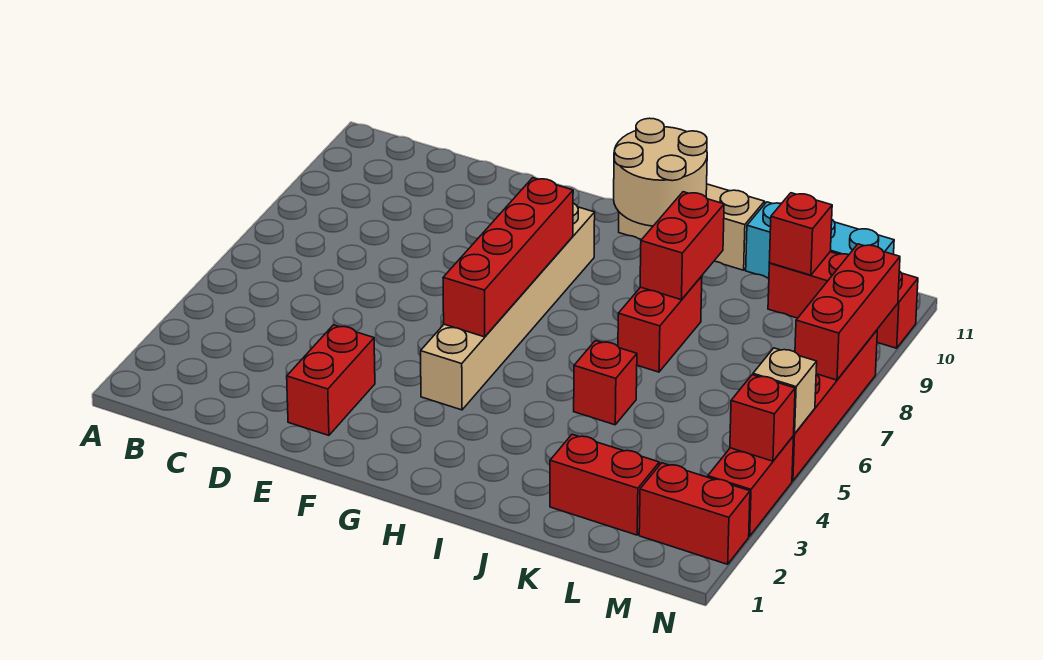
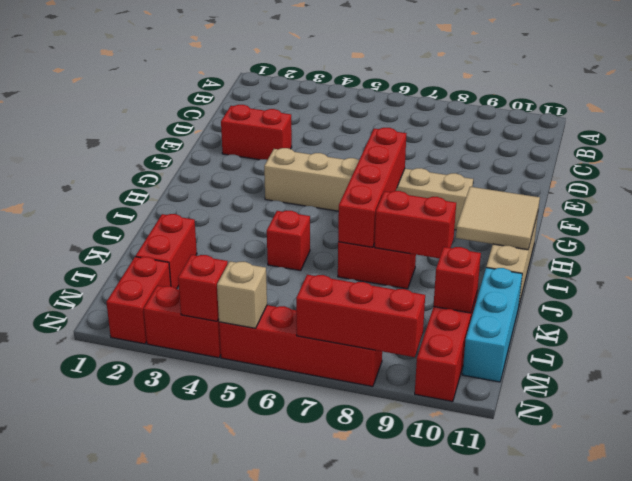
red brick G5:G8 level 2 -> red brick G7:J7 level 2
tan round brick H10:I11 level 2 -> tan tile H10:I11 level 2

